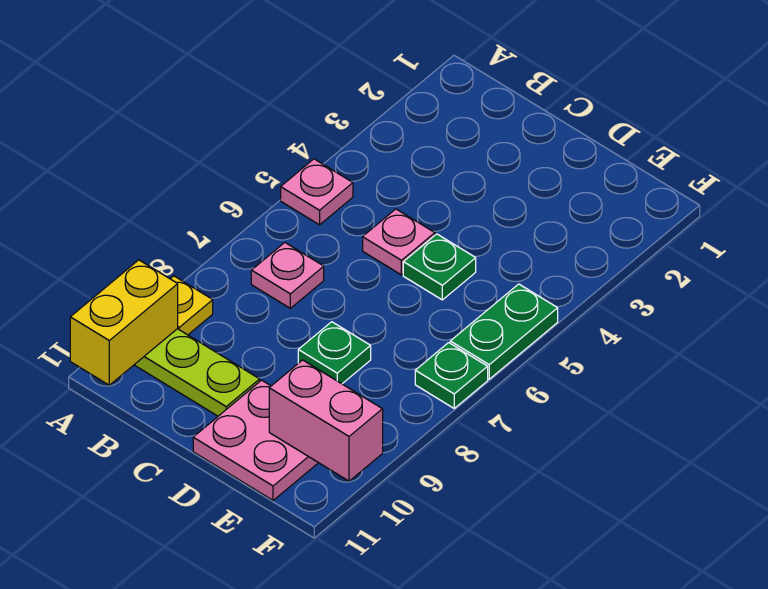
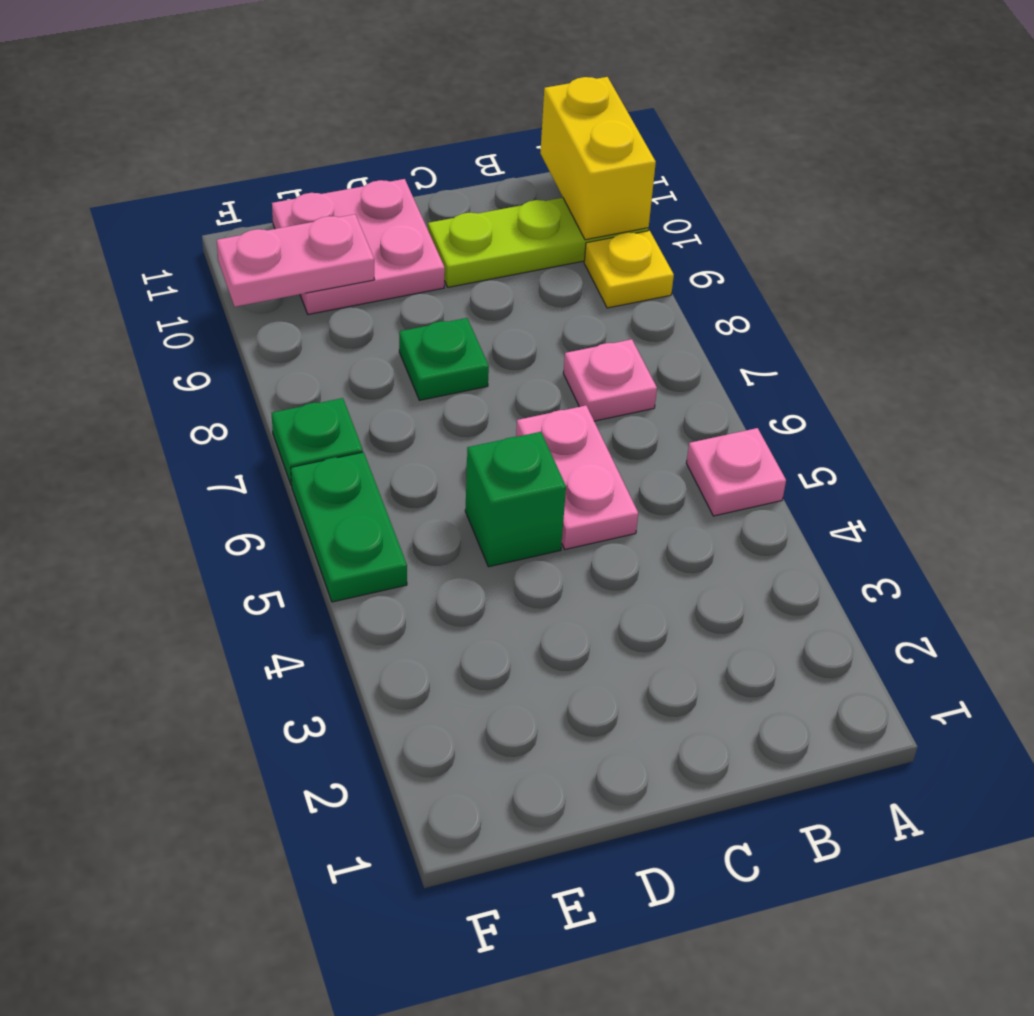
pink plate C5 level 1 -> pink plate C5:C6 level 1
green plate D5 level 1 -> green brick D5 level 1
pink brick E10:F10 level 2 -> pink plate E10:F10 level 2

